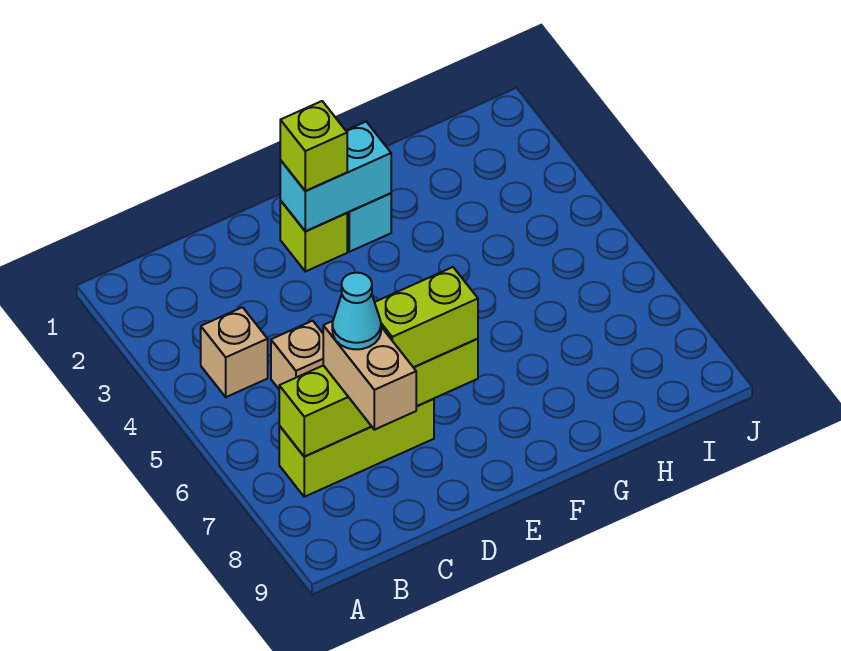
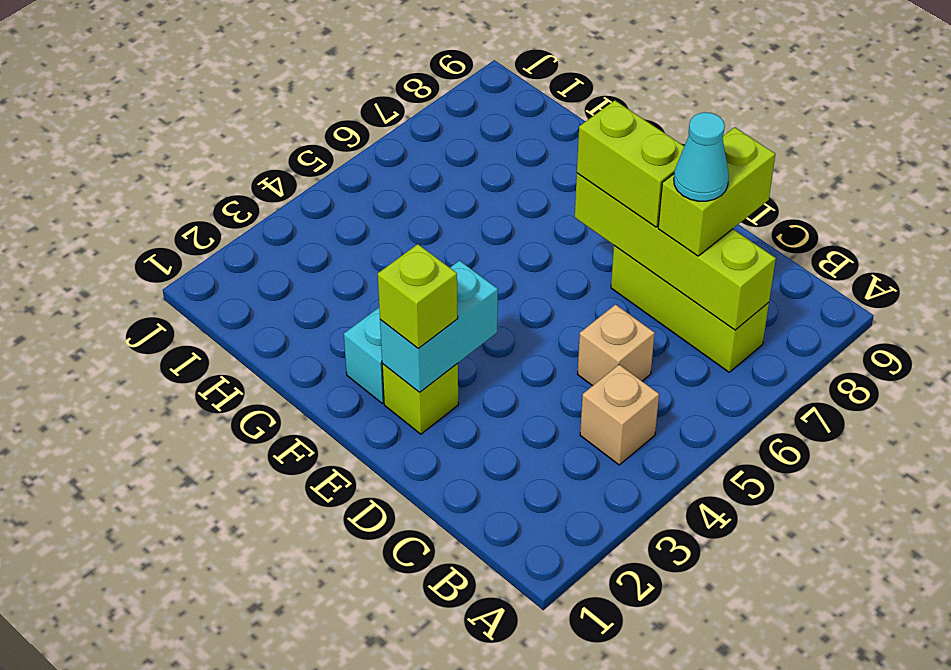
tan brick C7:C8 level 3 -> lime brick C7:C8 level 3
cyan brick E2:F2 level 2 -> cyan brick E2:E3 level 2

